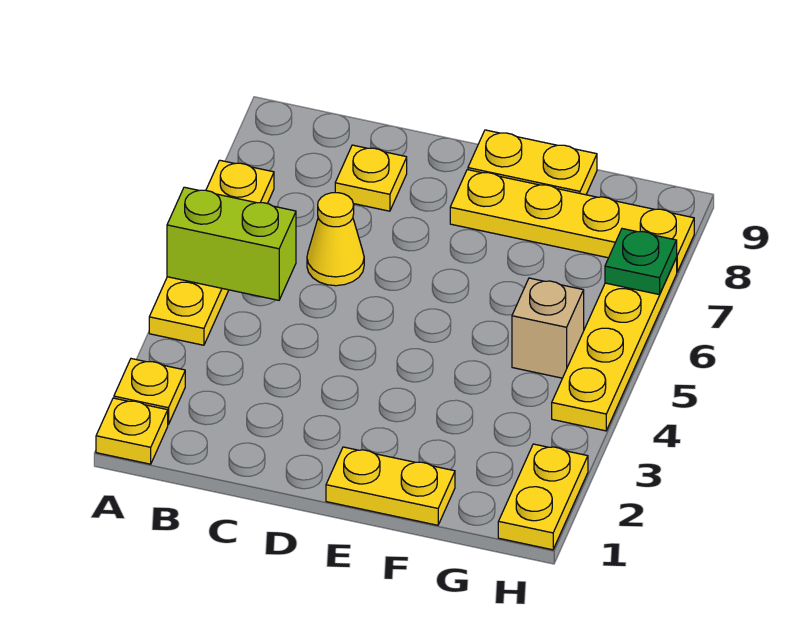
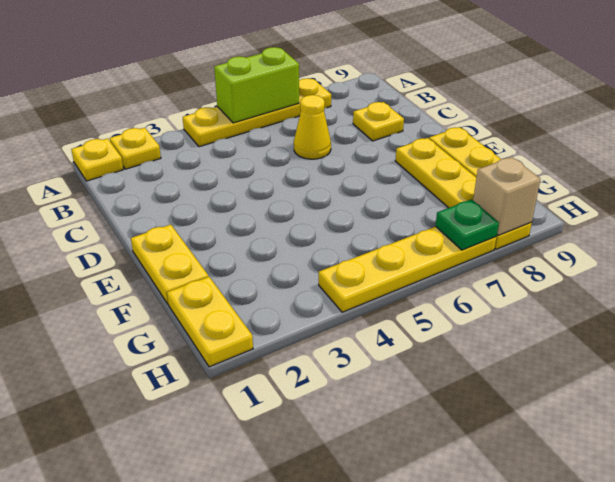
lime brick A5:B5 level 2 -> lime brick A5:A6 level 2
tan brick G5 level 1 -> tan brick H8 level 2
yellow plate H1:H2 level 1 -> yellow plate G1:H1 level 1

